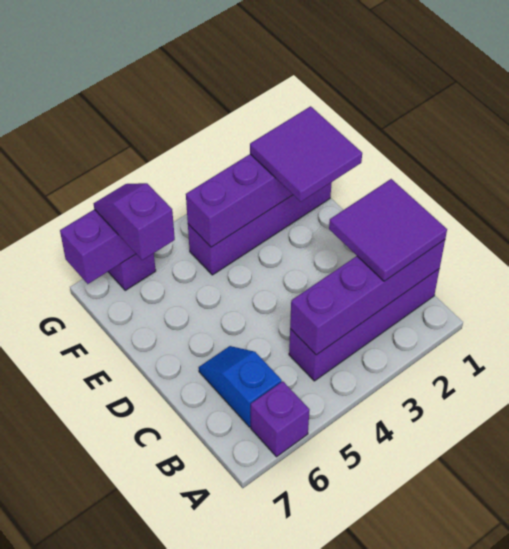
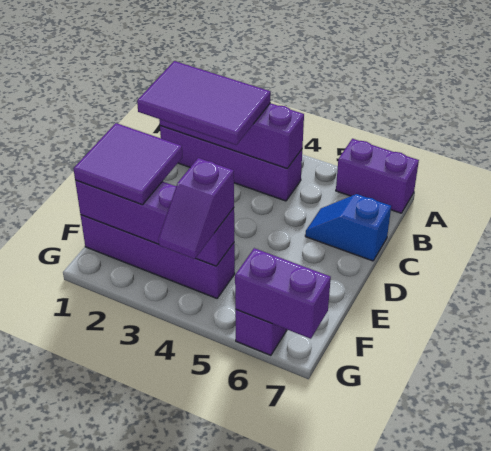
purple brick A6 level 1 -> purple brick A6:A7 level 1
purple tile B1:C2 level 3 -> purple tile B1:C3 level 3
blue slope B6:C6 level 1 top B -> blue slope C6:C7 level 1 top 7
purple slope F6:G6 level 3 top F -> purple slope F4:G4 level 3 top F

